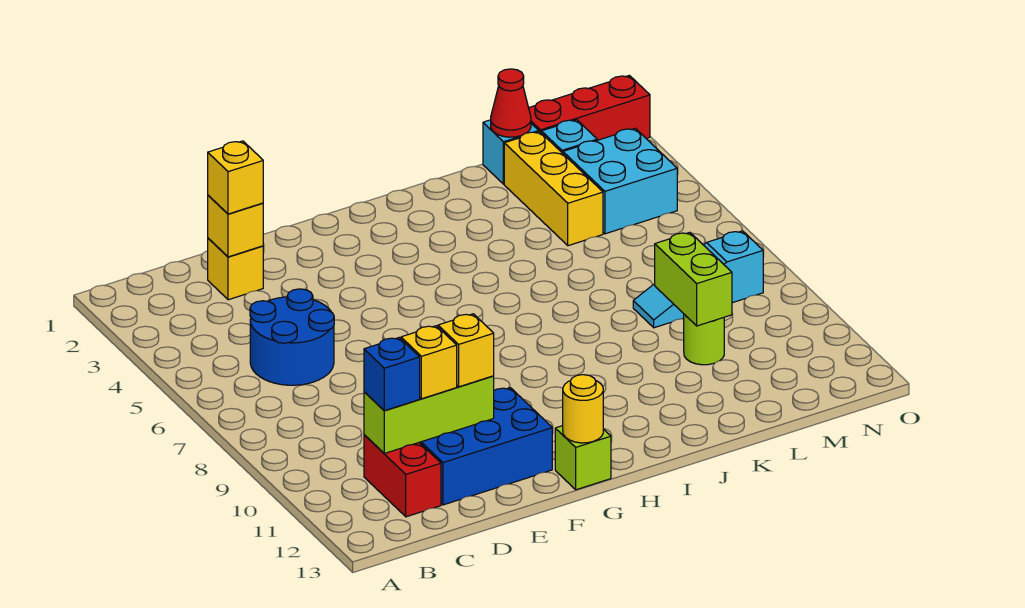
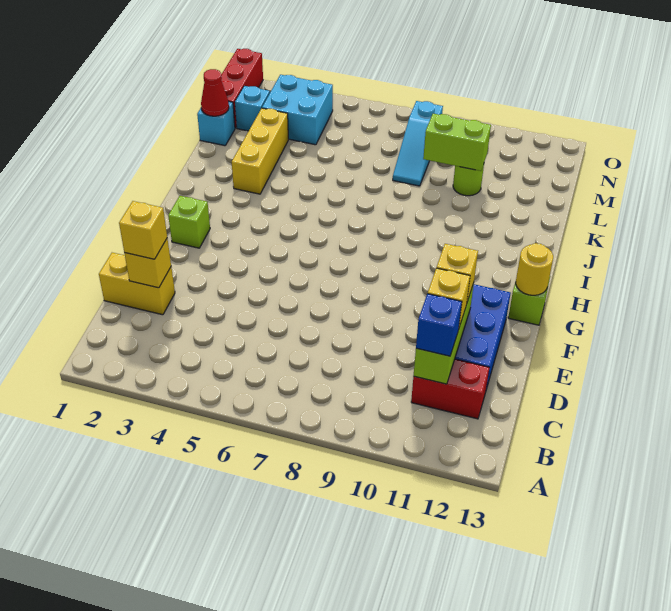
blue round brick C5:D6 level 1 -> none
yellow brick D2 level 1 -> yellow brick D1:D2 level 1
none -> lime brick G2 level 1
yellow brick L2:L4 level 1 -> yellow brick J3:L3 level 1

